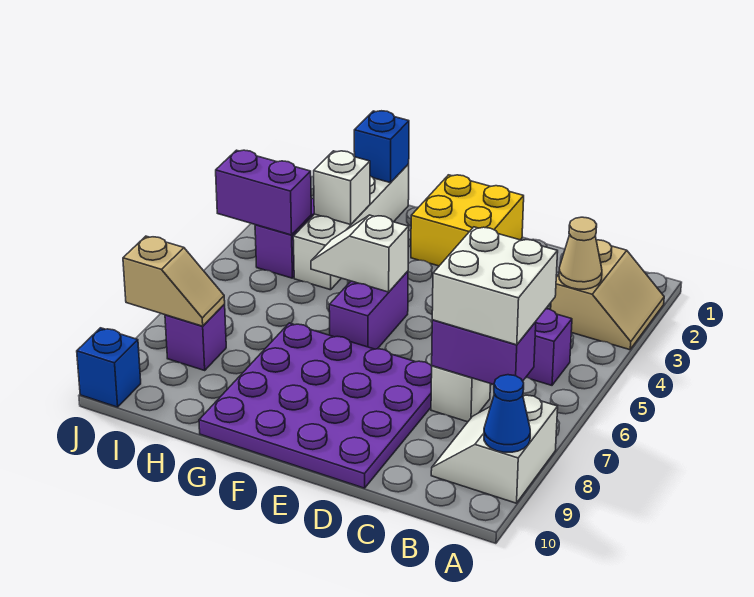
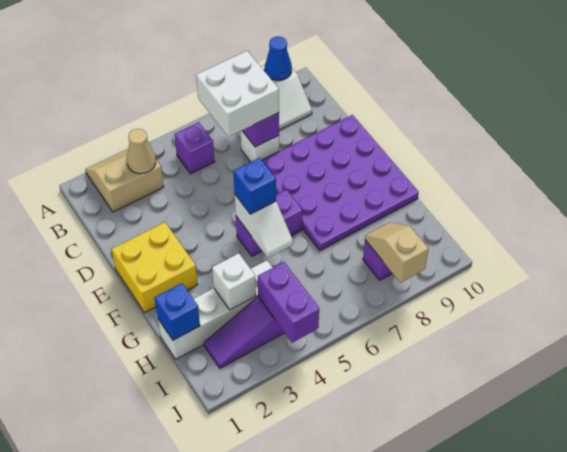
blue brick J10 level 1 -> blue brick F5 level 3

